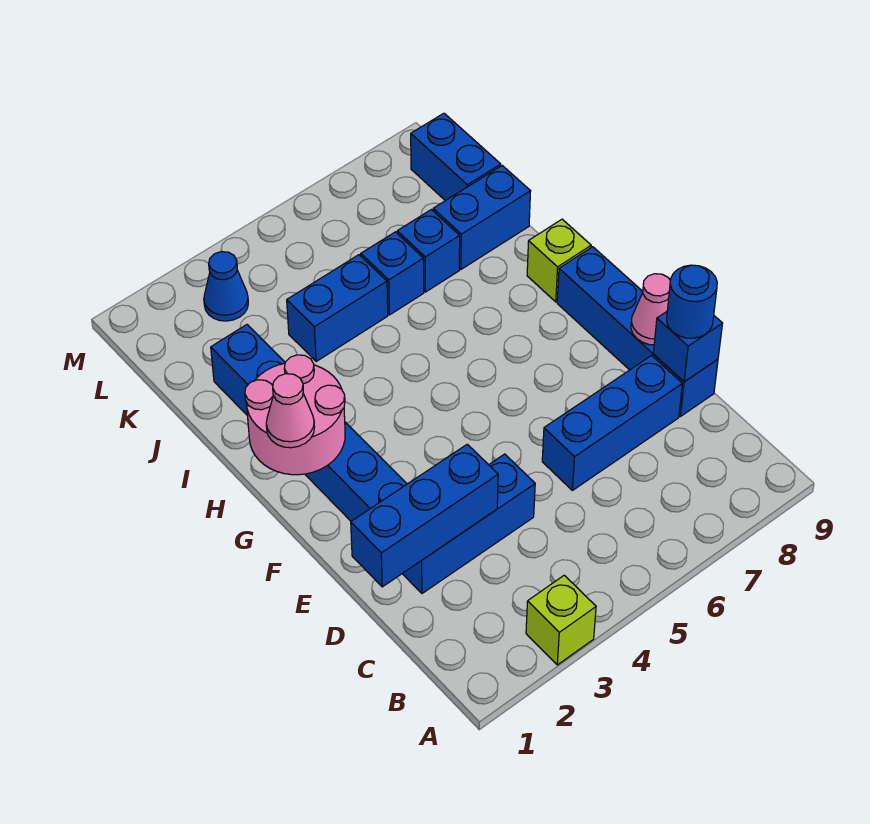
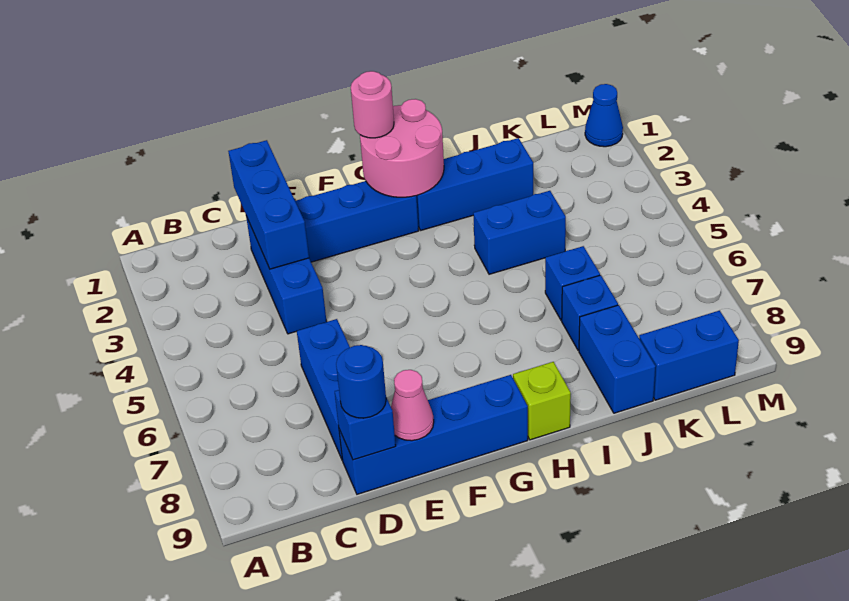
lime brick A3 level 1 -> none
pink cone G1 level 3 -> pink round brick G1 level 3
blue brick J4:J5 level 1 -> blue brick I4:J4 level 1
blue cone L3 level 1 -> blue cone M1 level 1

